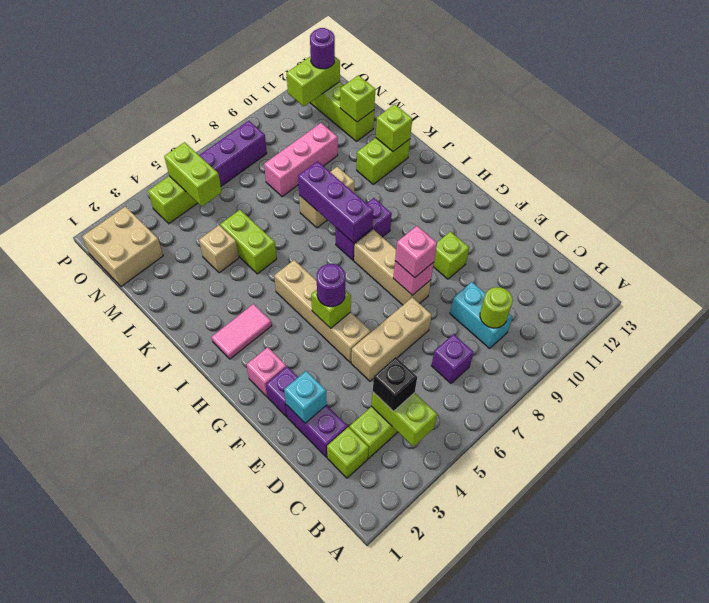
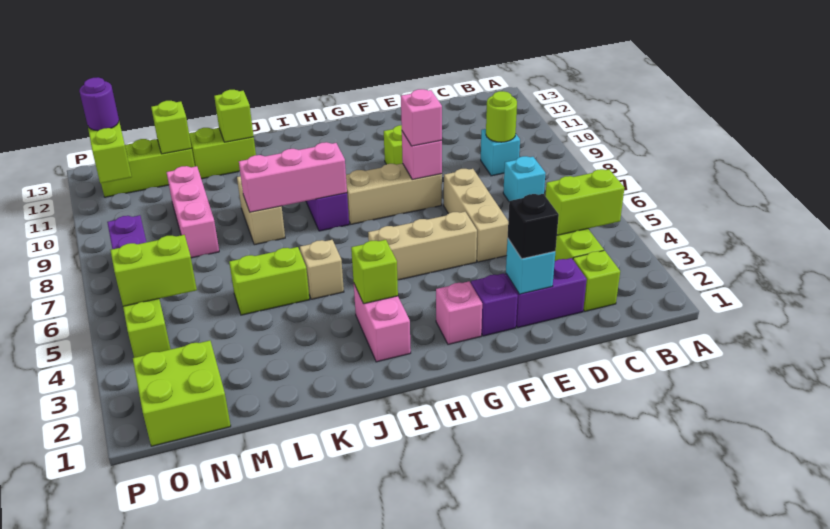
black brick C4 level 3 -> black brick E2 level 3
purple brick C7 level 1 -> cyan brick C7 level 1
cyan brick C9:D9 level 1 -> cyan brick C9 level 1
tan brick F5:I5 level 1 -> tan brick F5:H5 level 1
lime brick G5 level 2 -> lime brick I3 level 2
purple round brick G5 level 3 -> none
pink tile I2:I3 level 1 -> pink brick I2:I3 level 1
purple brick I8:K8 level 2 -> pink brick I8:K8 level 2
lime brick K11:K12 level 1 -> lime brick K12:L12 level 1
tan brick L4 level 1 -> tan brick J5 level 1
tan brick N1:O2 level 1 -> lime brick N1:O2 level 1

